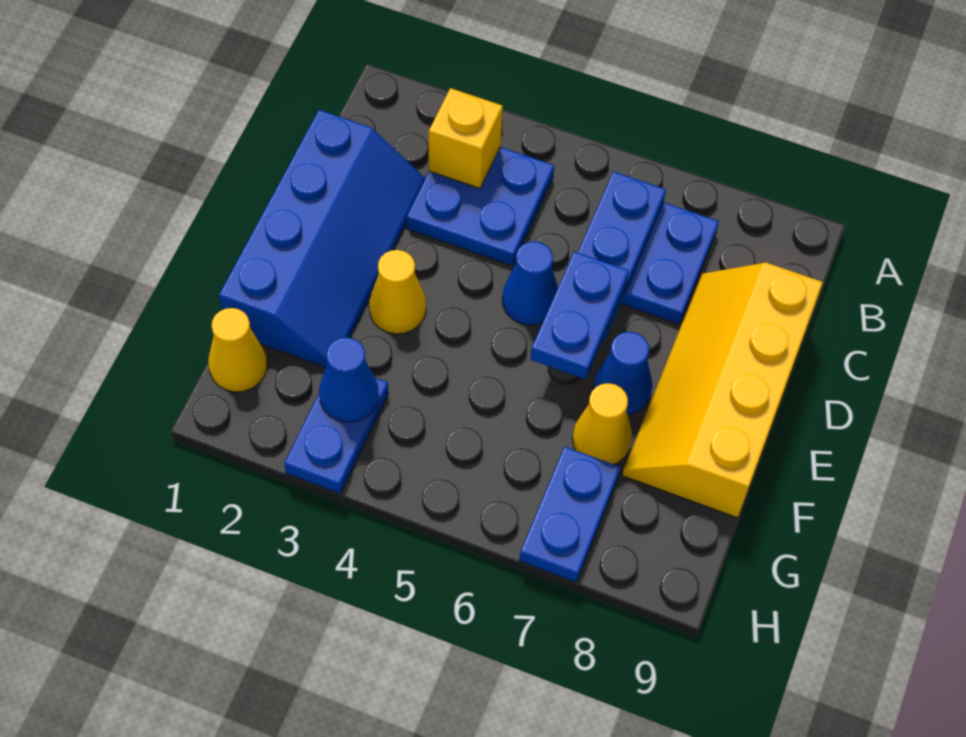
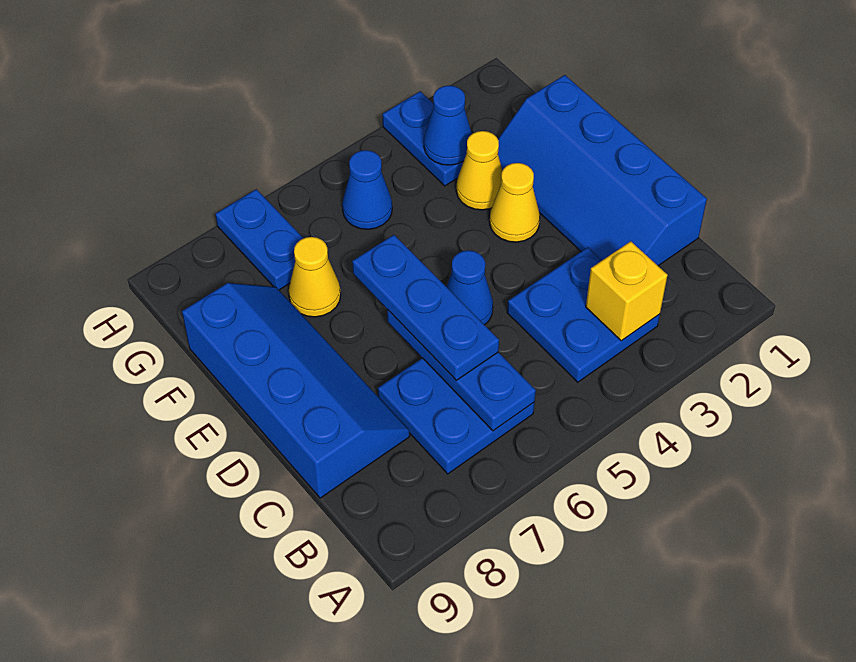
yellow slope C8:F9 level 1 top 9 -> blue slope C8:F9 level 1 top 9
blue plate D6:E6 level 3 -> blue plate C6:E6 level 3
blue cone E7 level 1 -> blue cone G5 level 1
yellow cone G1 level 1 -> yellow cone F3 level 1

